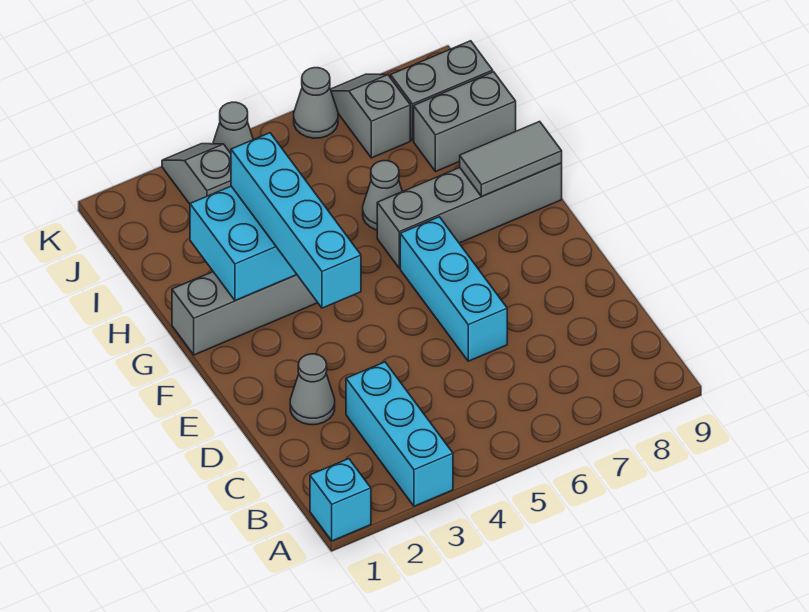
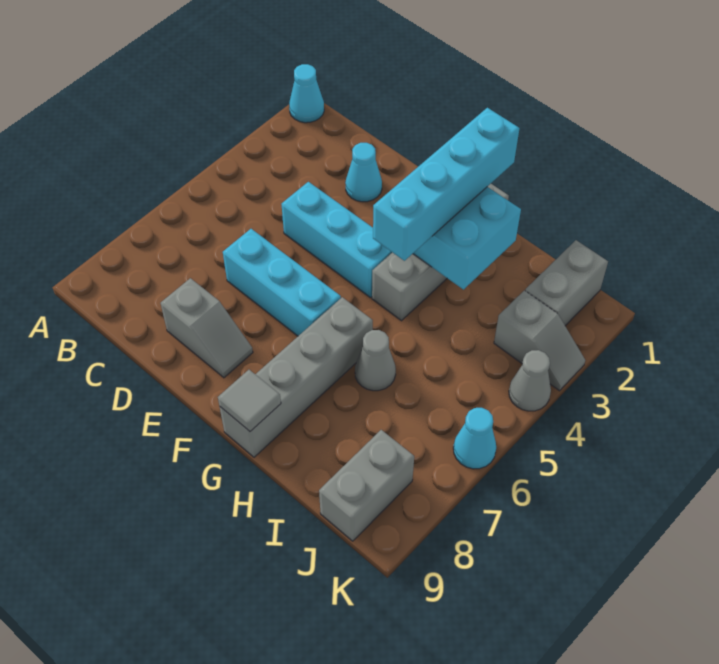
cyan brick A1 level 1 -> cyan cone A1 level 1
cyan brick A3:C3 level 1 -> cyan brick D4:F4 level 1
grey cone D2 level 1 -> cyan cone D2 level 1
cyan brick E3:H3 level 3 -> cyan brick G1:G4 level 3
grey tile G8:G9 level 2 -> grey tile G9 level 2
grey brick I8:I9 level 1 -> grey brick J1:J2 level 1
grey slope J7:K7 level 1 top J -> grey slope D8:E8 level 1 top D
grey cone K6 level 1 -> cyan cone K6 level 1

